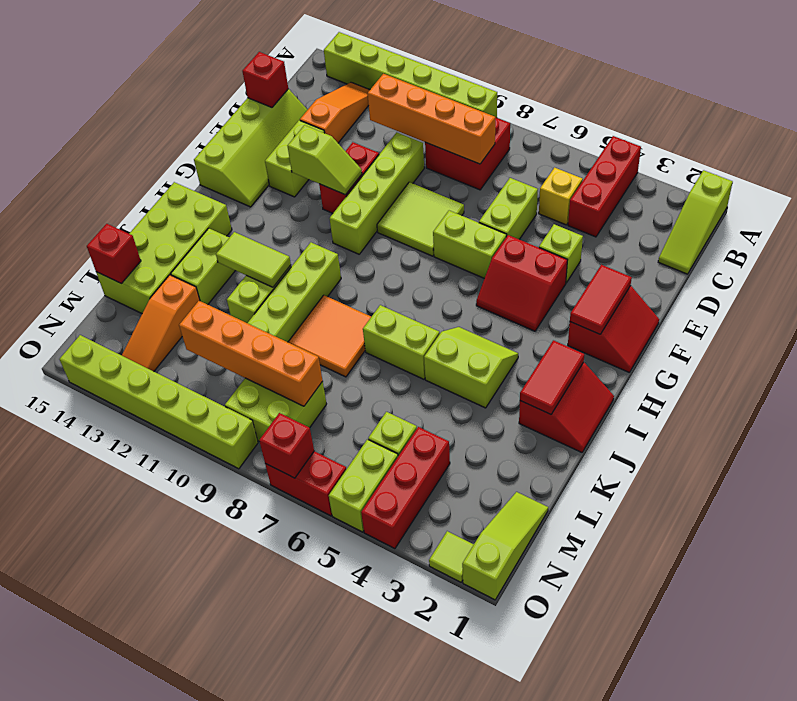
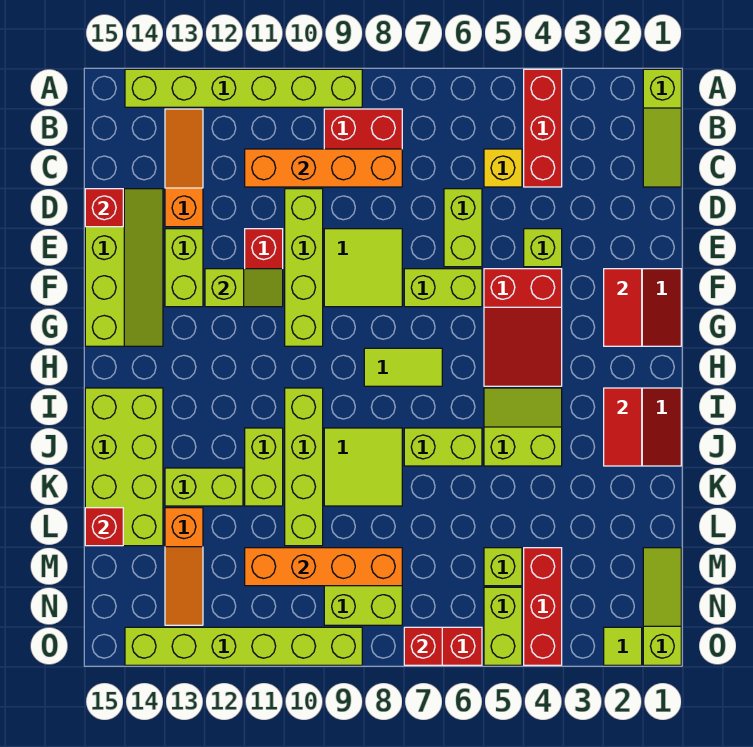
red slope F4:G5 level 1 top F -> red slope F4:H5 level 1 top F
orange tile J8:K9 level 1 -> lime tile J8:K9 level 1
lime tile J11:J12 level 2 -> lime tile H7:H8 level 1
lime brick J13:K13 level 1 -> lime brick K12:K13 level 1

